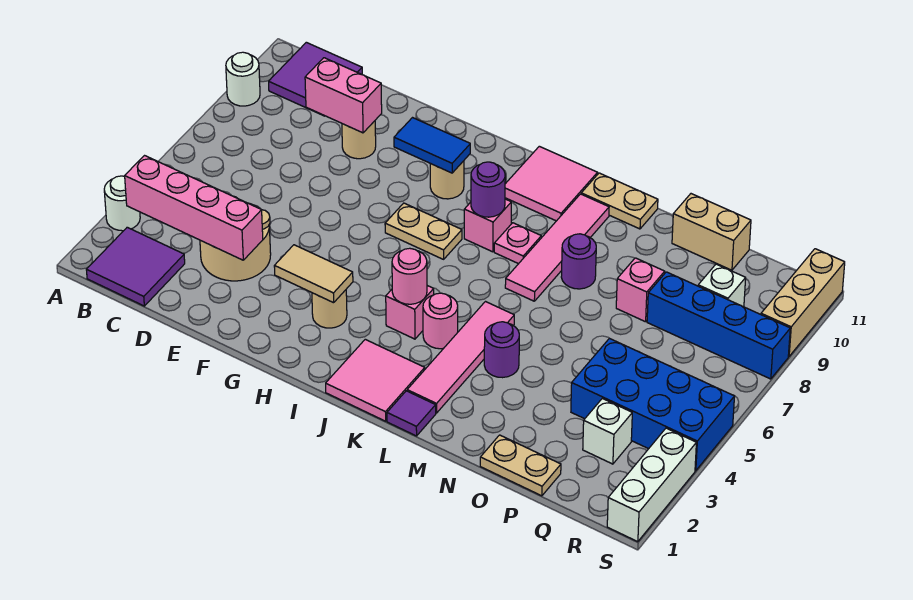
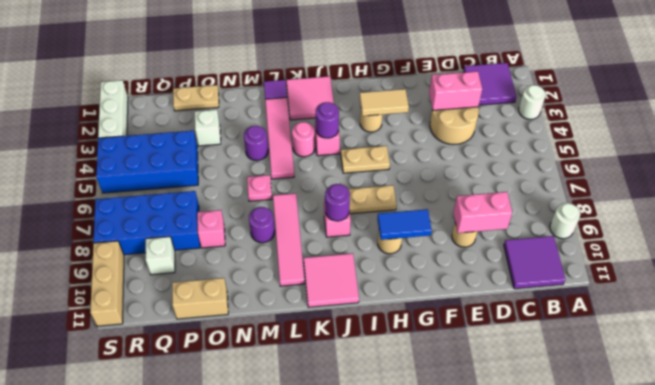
pink brick B3:E3 level 2 -> pink brick D3:E3 level 2
pink round brick J4 level 2 -> purple round brick J4 level 2
pink plate K8 level 1 -> pink plate M6 level 1
tan plate L11:M11 level 1 -> tan plate H5:I5 level 1
blue brick P8:S8 level 1 -> blue brick P7:S8 level 1
white brick Q3 level 1 -> white brick O3 level 1

